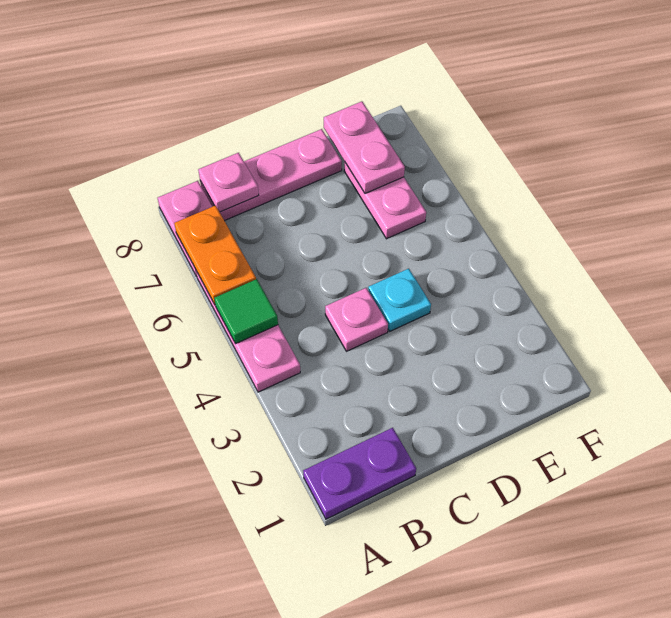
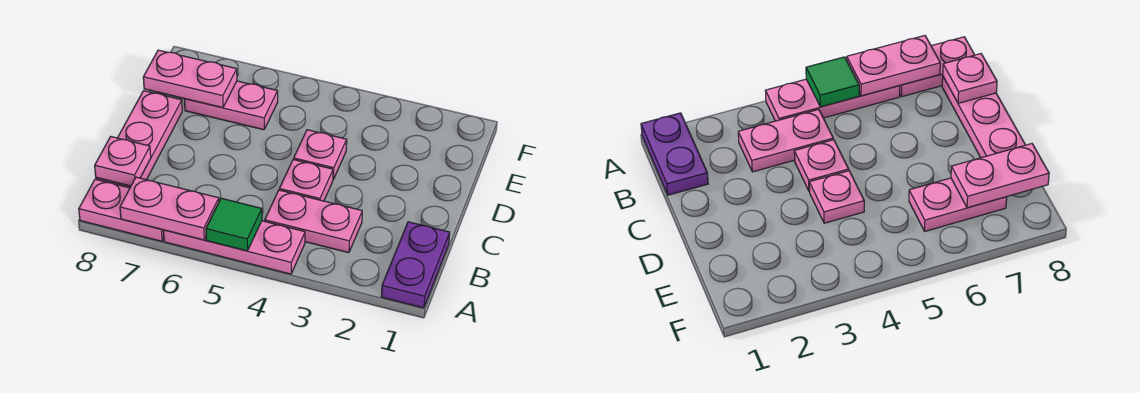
orange plate A6:A7 level 2 -> pink plate A6:A7 level 2
none -> pink plate B3:B4 level 1
cyan plate D4 level 1 -> pink plate D4 level 1

